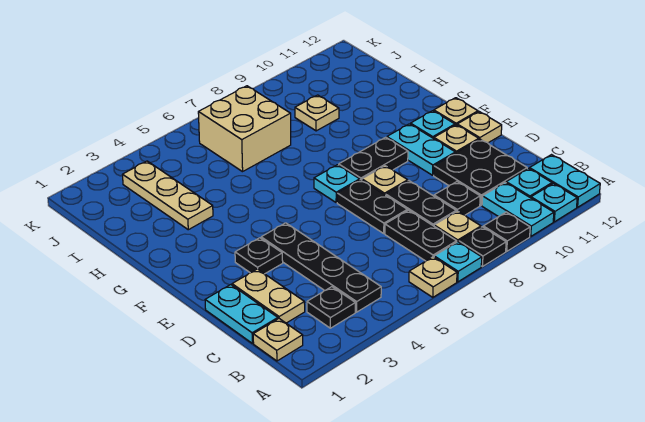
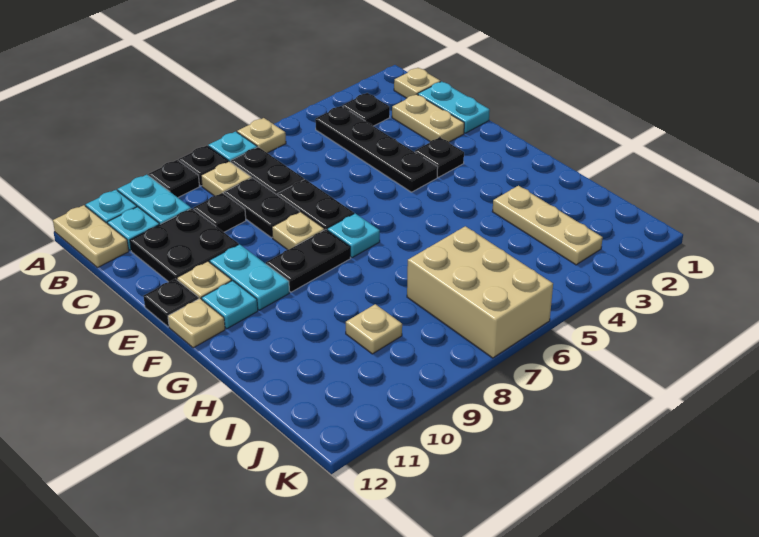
cyan plate A12:B12 level 1 -> tan plate A12:B12 level 1
tan plate E12 level 1 -> black plate E12 level 1
tan brick I6:J7 level 1 -> tan brick I6:K7 level 1

